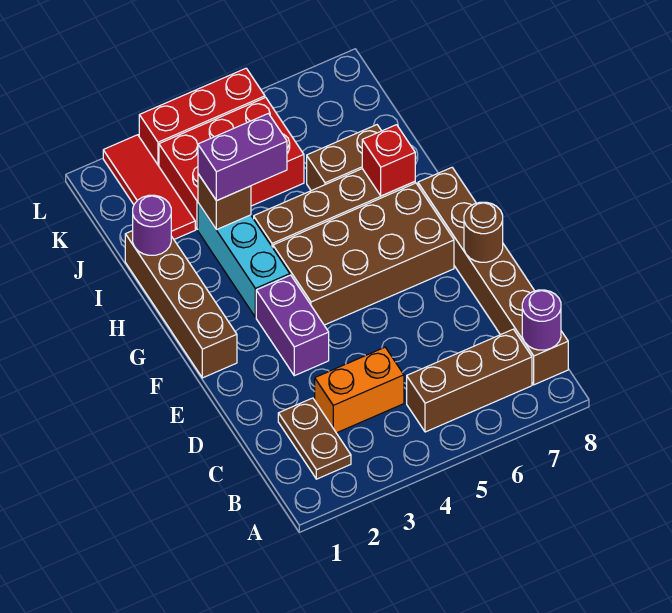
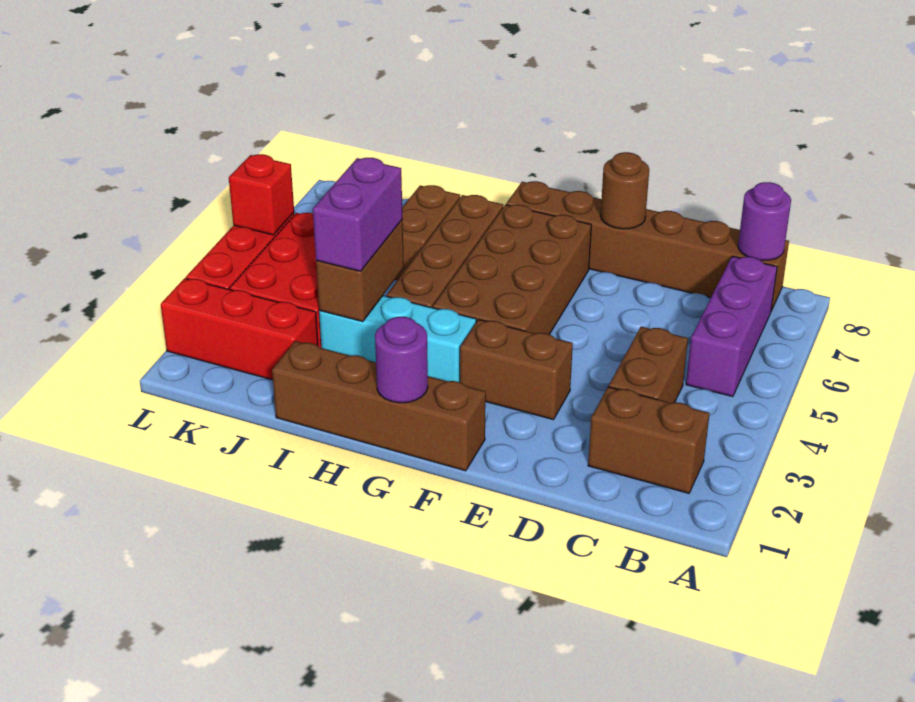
brown plate B2:C2 level 1 -> brown brick B2:C2 level 1
brown brick B5:B7 level 1 -> purple brick B5:B7 level 1
orange brick C3:C4 level 1 -> brown brick C3:C4 level 1
purple brick E3:F3 level 1 -> brown brick E3:F3 level 1
red brick H7 level 2 -> red brick L5 level 2
purple round brick I1 level 2 -> purple round brick G1 level 2
brown brick I3 level 2 -> brown brick I3:I4 level 2
red tile J2:L2 level 1 -> red brick J2:L2 level 1

